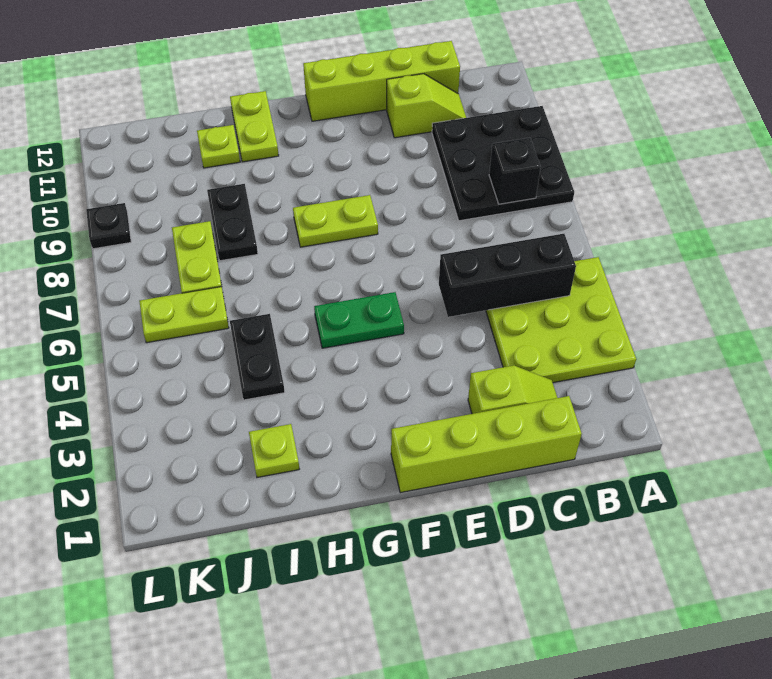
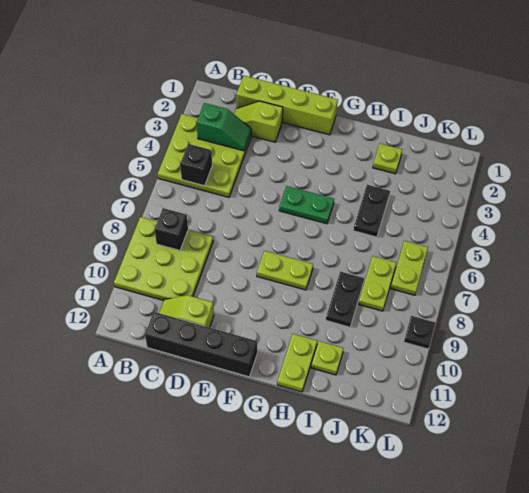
black plate A8:C10 level 1 -> lime plate A8:C10 level 1
none -> green slope B3:C3 level 2 top B
black brick B5:D5 level 2 -> black brick B5 level 2
lime brick C12:F12 level 1 -> black brick C12:F12 level 1
lime plate J6:K6 level 1 -> lime plate K6:K7 level 1

